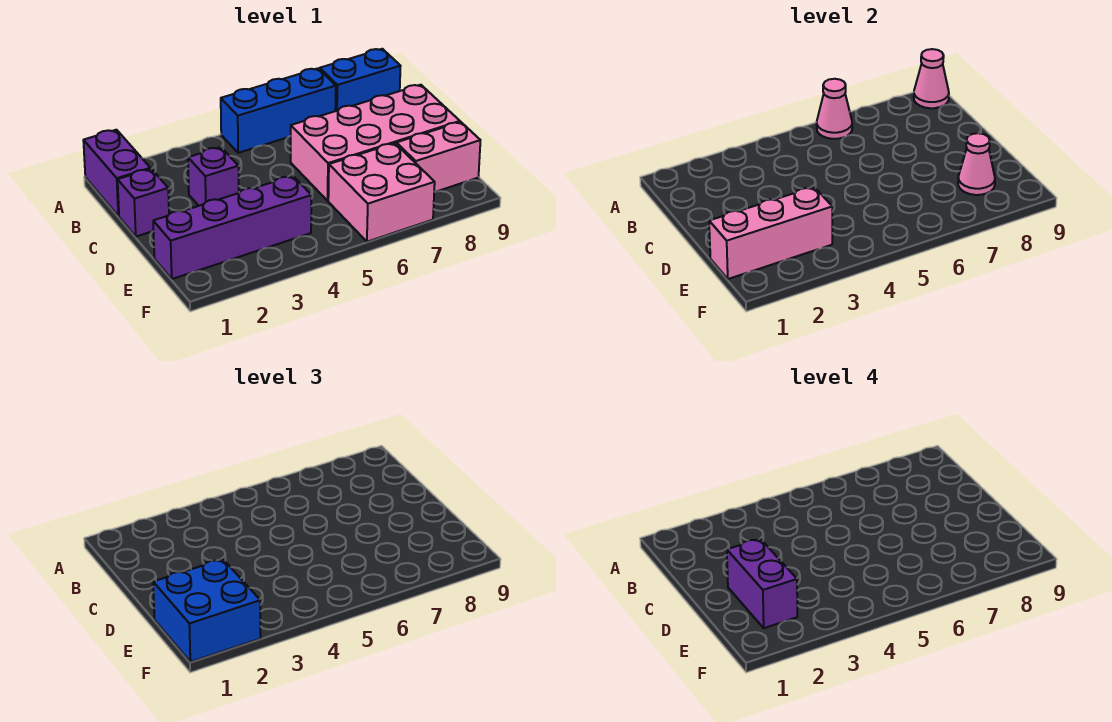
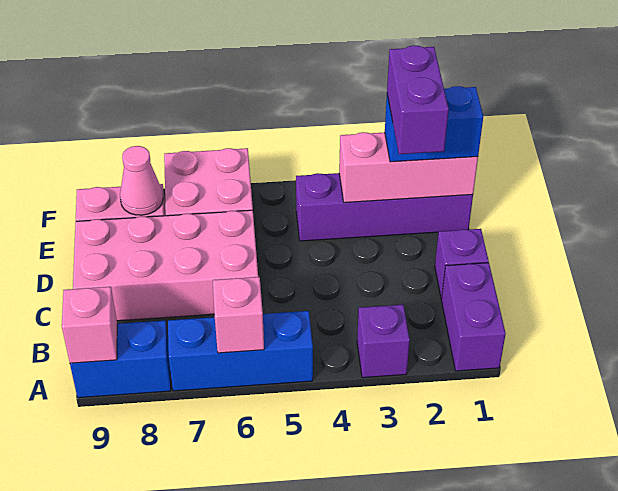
pink cone A6 level 2 -> pink brick A6 level 2
pink cone A9 level 2 -> pink brick A9 level 2
purple brick C3 level 1 -> purple brick A3 level 1
blue brick E1:F2 level 3 -> blue brick E1:E2 level 3

